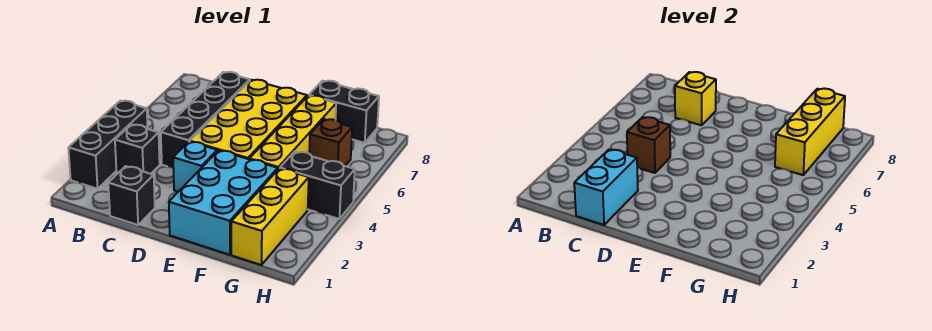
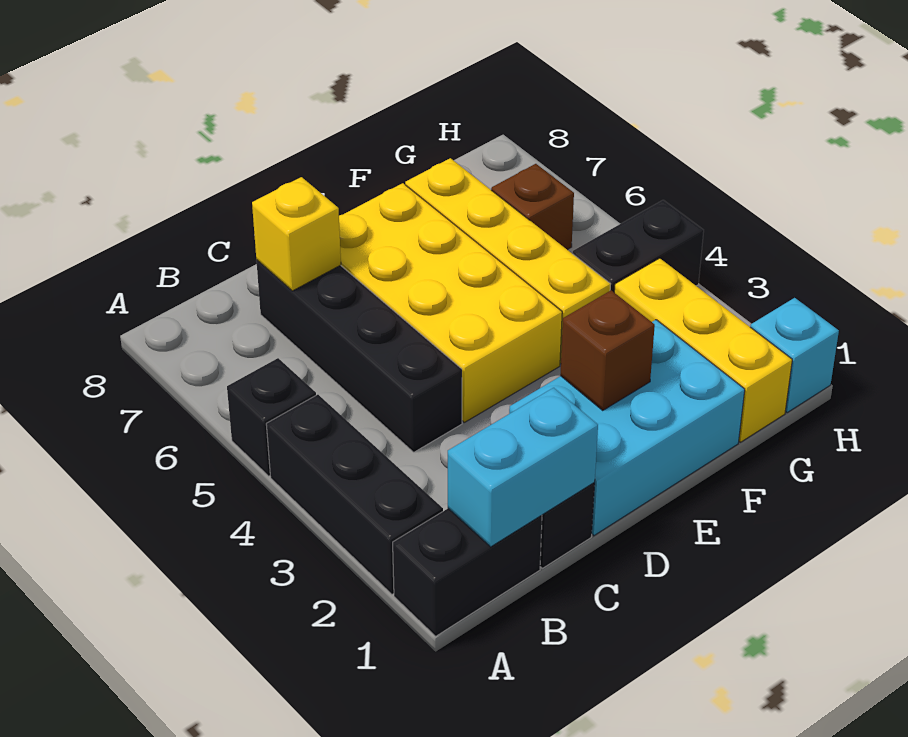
black brick B3 level 1 -> black brick A5 level 1
cyan brick C1:C2 level 2 -> cyan brick B1:C1 level 2
brown brick C4 level 2 -> brown brick E2 level 2
cyan brick D3 level 1 -> cyan brick H1 level 1
cyan brick E1:F3 level 1 -> cyan brick D1:F2 level 1
black brick F8:G8 level 1 -> black brick A1:B1 level 1
yellow brick G6:G8 level 2 -> none

